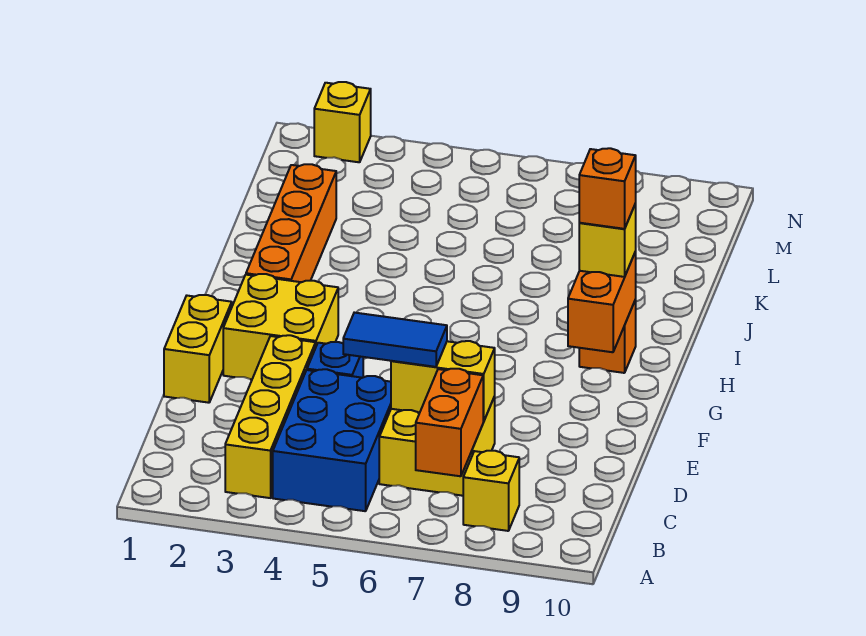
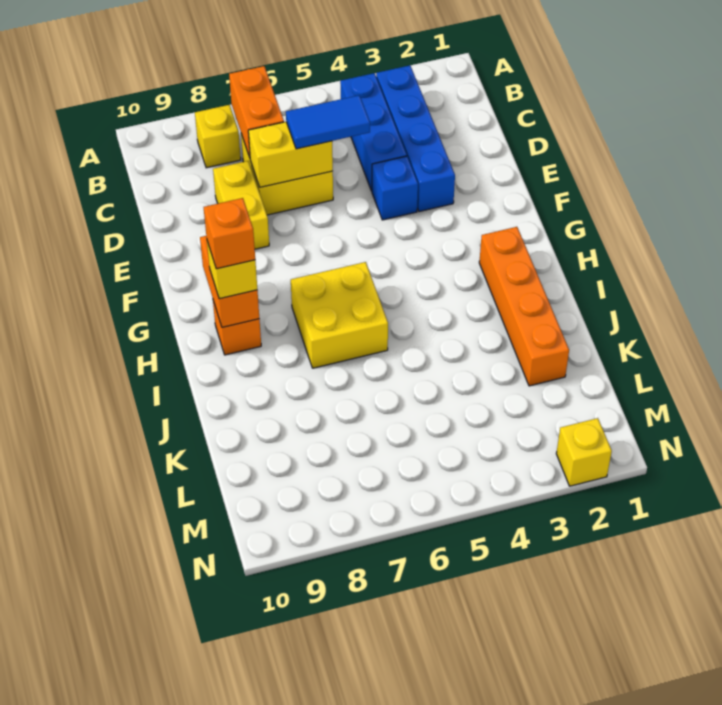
yellow brick B3:E3 level 1 -> blue brick B3:E3 level 1
blue brick B4:D5 level 1 -> blue brick B4:D4 level 1
yellow brick E1:F1 level 1 -> yellow brick D8:E8 level 1
yellow brick F2:G3 level 1 -> yellow brick H6:I7 level 1

